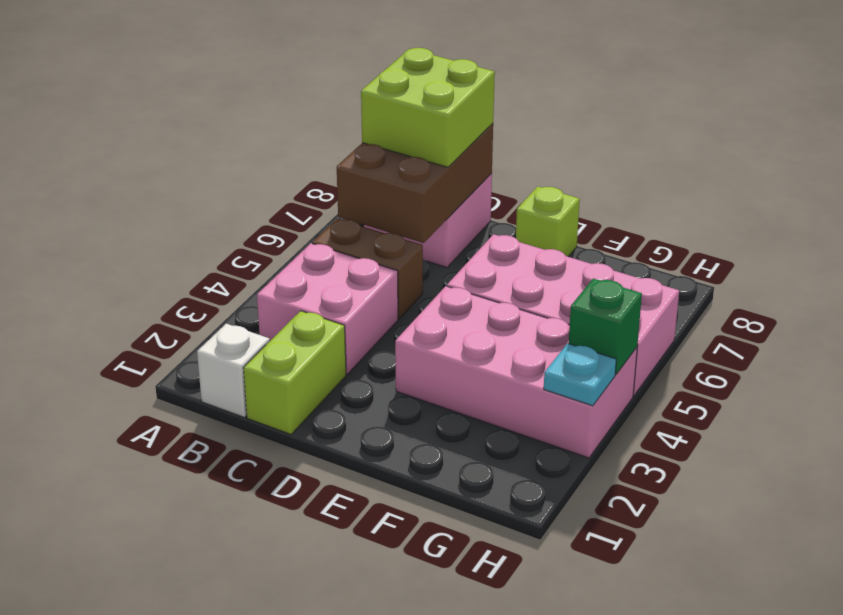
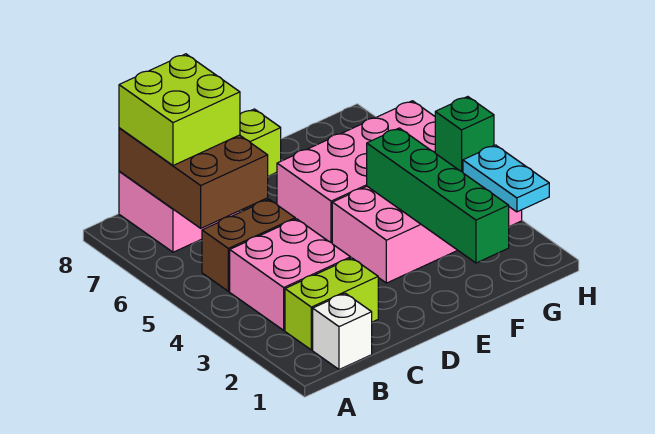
lime brick C1:C2 level 1 -> lime brick B2:C2 level 1
none -> green brick F1:F4 level 2
cyan plate H3 level 2 -> cyan plate H2:H3 level 2

